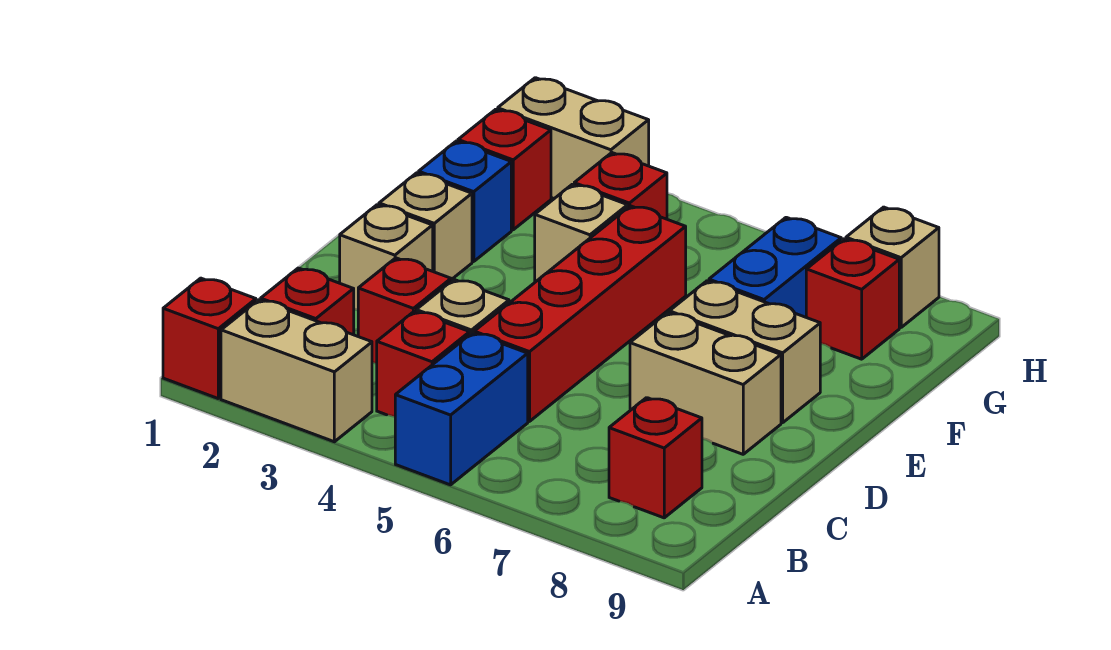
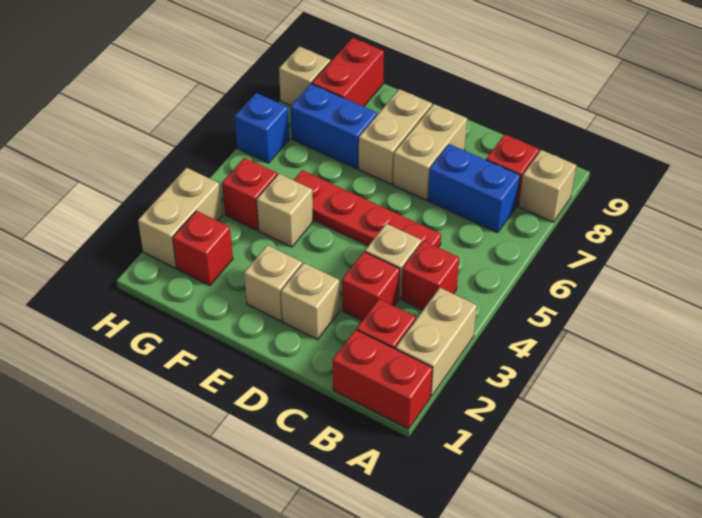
red brick A1 level 1 -> red brick A1:B1 level 1
blue brick A5:B5 level 1 -> blue brick B7:C7 level 1
none -> tan brick A8 level 1
red brick C5:F5 level 1 -> red plate C5:F5 level 1
blue brick F2 level 1 -> blue brick H6 level 1
red brick G8 level 1 -> red brick G8:G9 level 1

